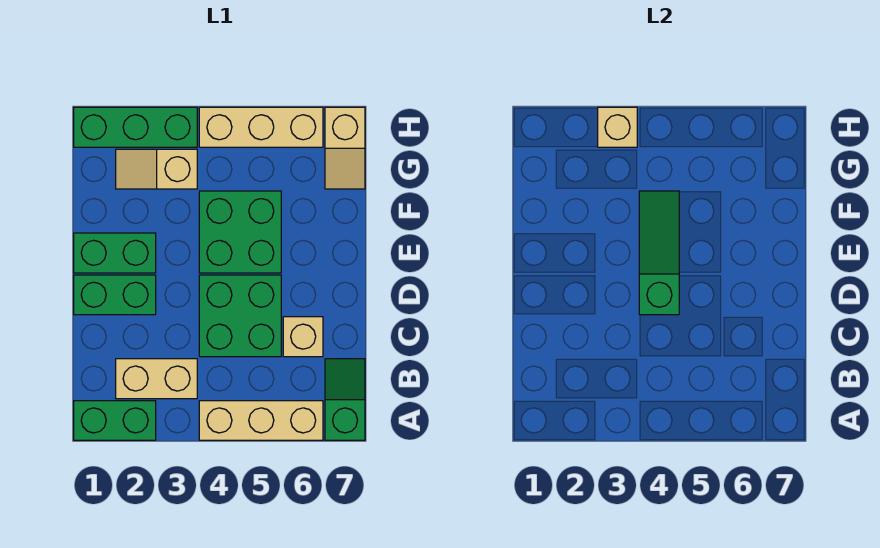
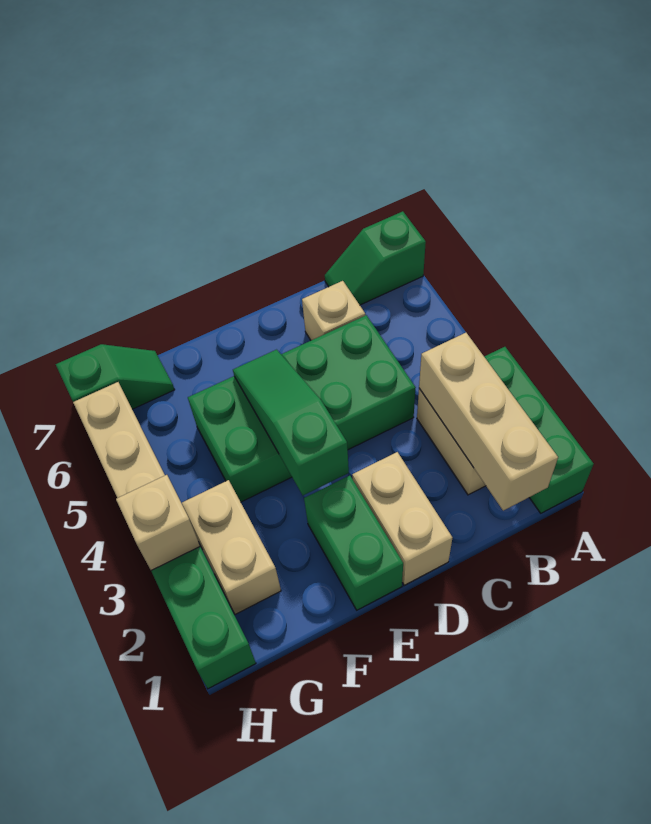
green brick A1:A2 level 1 -> green brick A1:A3 level 1
tan brick A4:A6 level 1 -> tan brick B1:B3 level 2
green brick D1:D2 level 1 -> tan brick D1:D2 level 1
green slope D4:F4 level 2 top D -> green slope E3:E5 level 2 top 3
tan slope G2:G3 level 1 top 3 -> tan brick G2:G3 level 1
tan slope G7:H7 level 1 top H -> green slope G7:H7 level 1 top H

